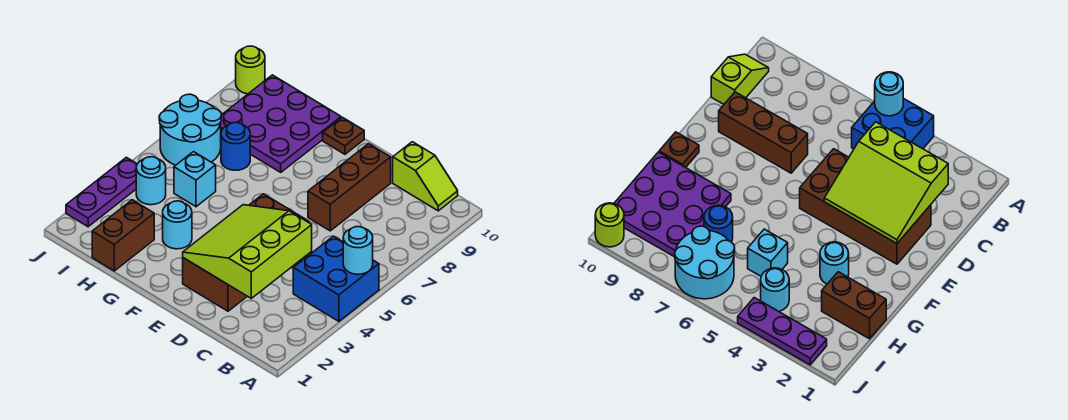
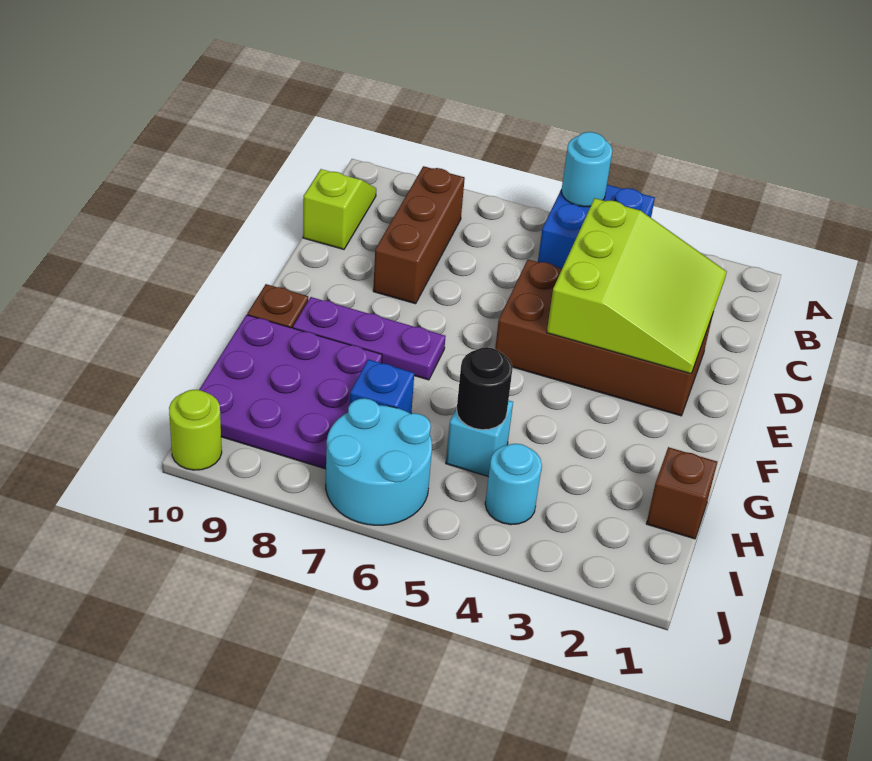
lime slope C2:E4 level 2 top C -> lime slope C2:E4 level 2 top 4
brown brick D7:D9 level 1 -> brown brick B8:D8 level 1
cyan round brick G3 level 1 -> none
brown brick H1:H2 level 1 -> brown brick H1 level 1
none -> black round brick H5 level 2
blue round brick H7 level 1 -> blue brick H7 level 1
purple plate J2:J4 level 1 -> purple plate F7:F9 level 1

